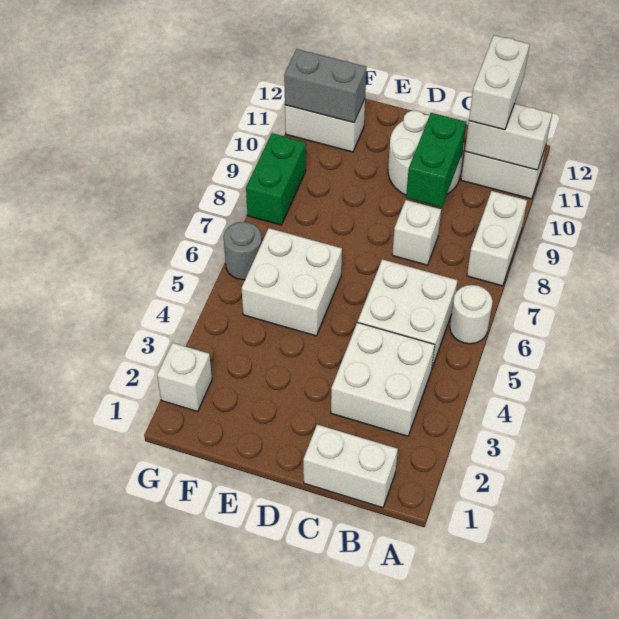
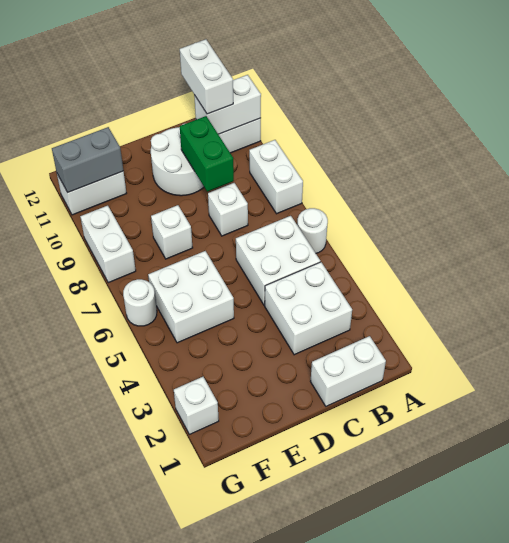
none -> white brick E8 level 1
grey round brick G6 level 1 -> white round brick G6 level 1
green brick G8:G9 level 1 -> white brick G8:G9 level 1

